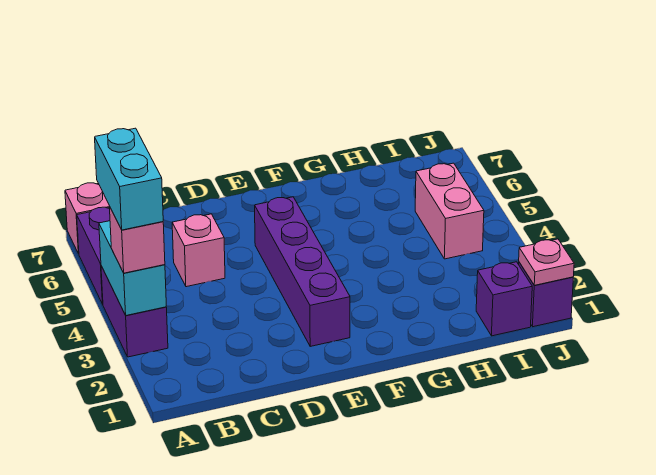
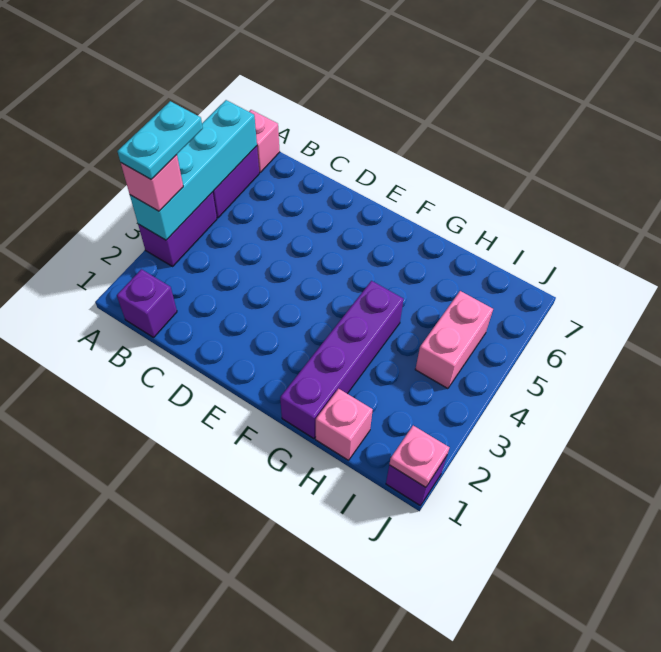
cyan brick A3:A4 level 2 -> cyan brick A3:A6 level 2
cyan brick A3:A4 level 4 -> cyan plate A3:A4 level 4
pink brick C5 level 1 -> pink brick H1 level 1
purple brick E2:E5 level 1 -> purple brick G1:G4 level 1
purple brick I1 level 1 -> purple brick B1 level 1

